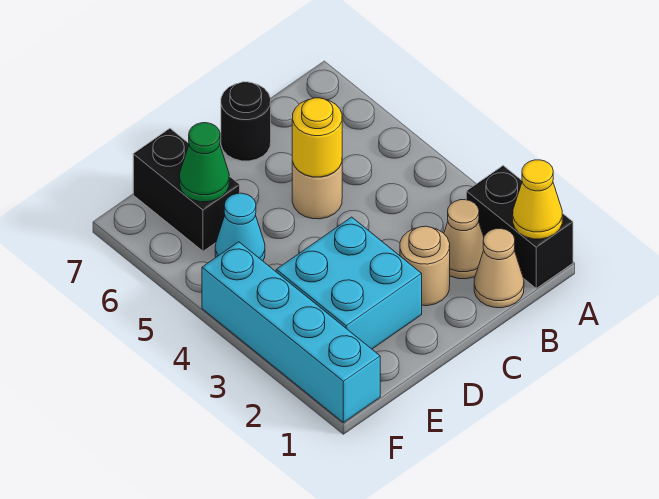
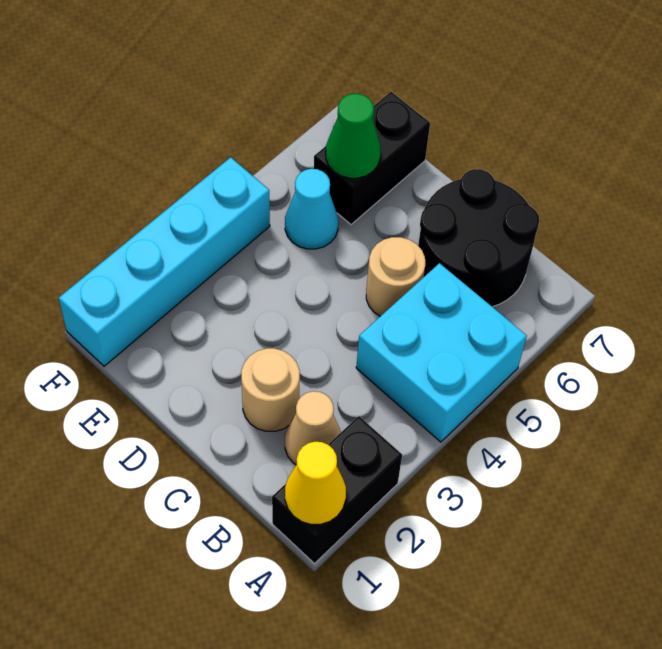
tan cone B1 level 1 -> none
yellow round brick C5 level 2 -> none
black round brick C7 level 1 -> black round brick B6:C7 level 1
cyan brick D2:E3 level 1 -> cyan brick A4:B5 level 1

